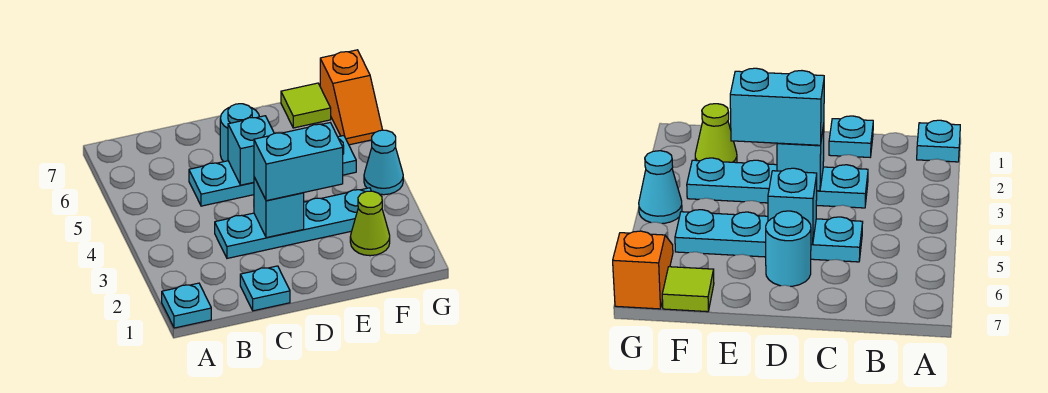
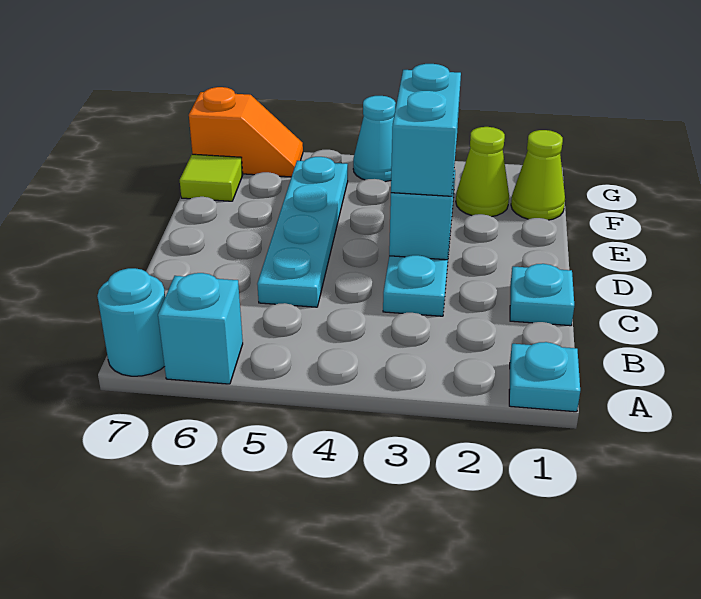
cyan brick D5 level 2 -> cyan brick A6 level 1
cyan round brick D6 level 1 -> cyan round brick A7 level 1
none -> lime cone F1 level 1

